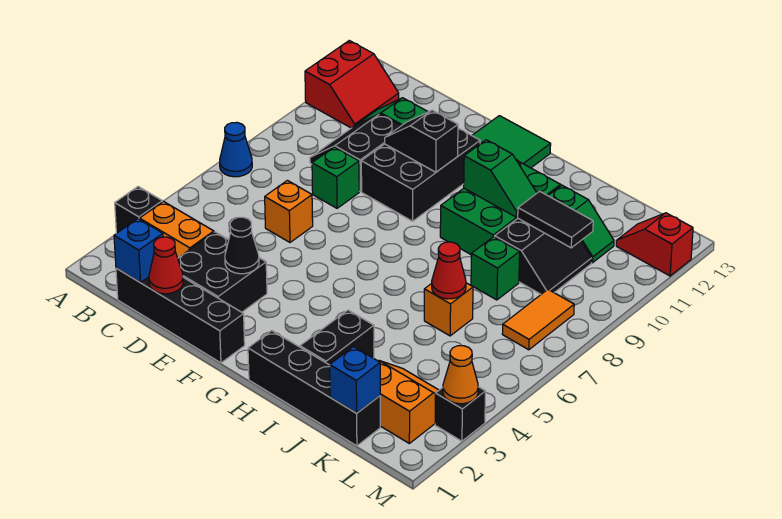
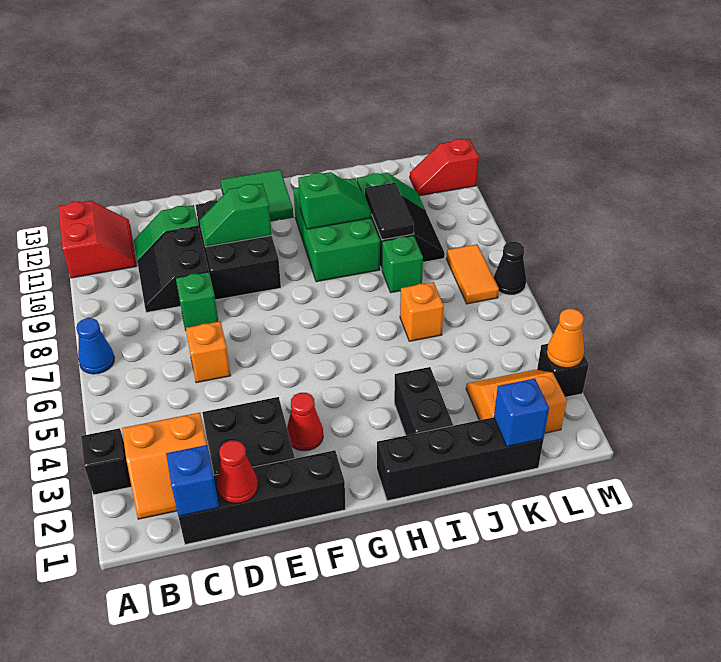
black cone E3 level 2 -> black cone M7 level 1
black slope E10:F10 level 2 top F -> green slope E10:F10 level 2 top F
red cone J6 level 2 -> red cone F3 level 1
black tile J10:K10 level 2 -> black tile J9:J10 level 2

